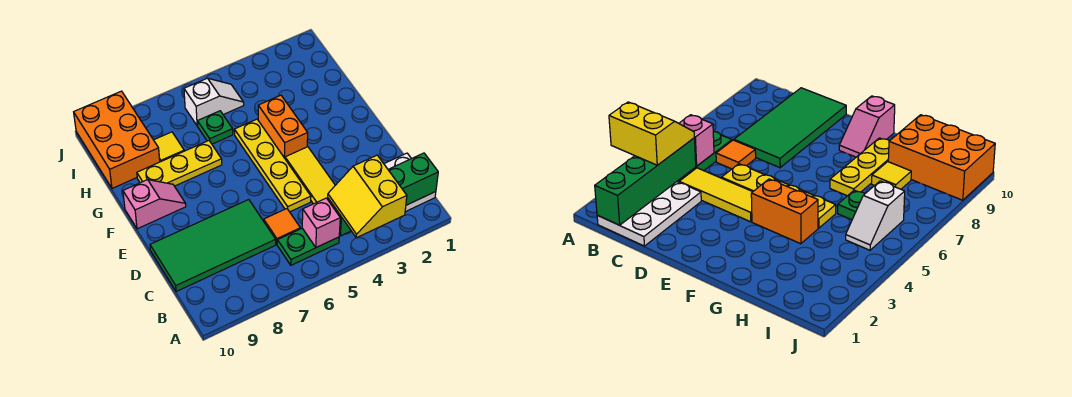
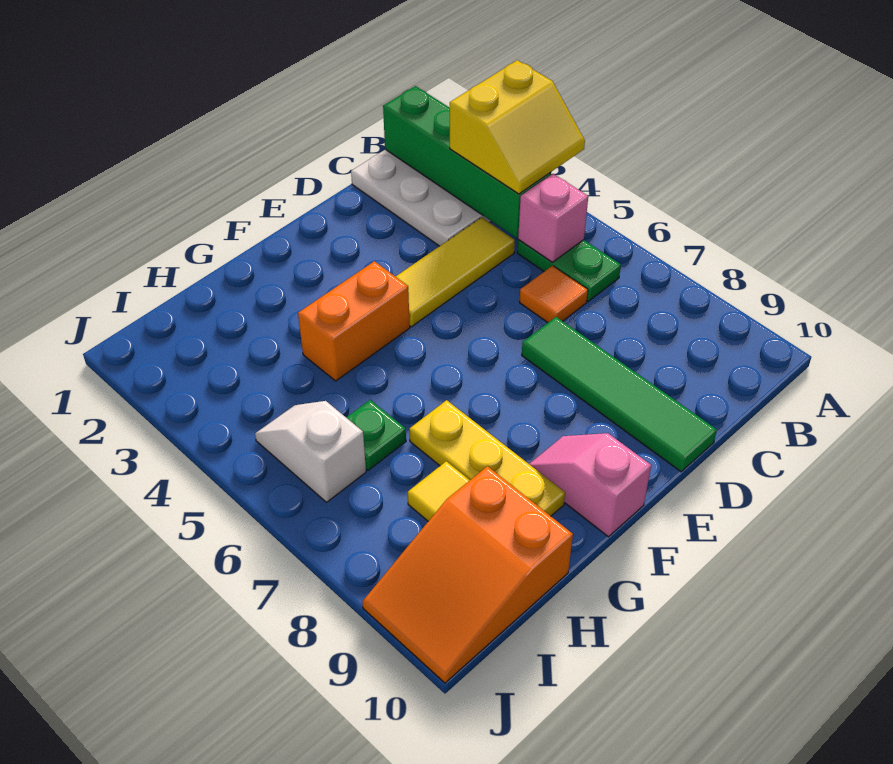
green tile C7:D10 level 1 -> green tile D7:D10 level 1
yellow plate D5:G5 level 1 -> none
orange brick H9:J10 level 1 -> orange slope H9:J10 level 1 top H

